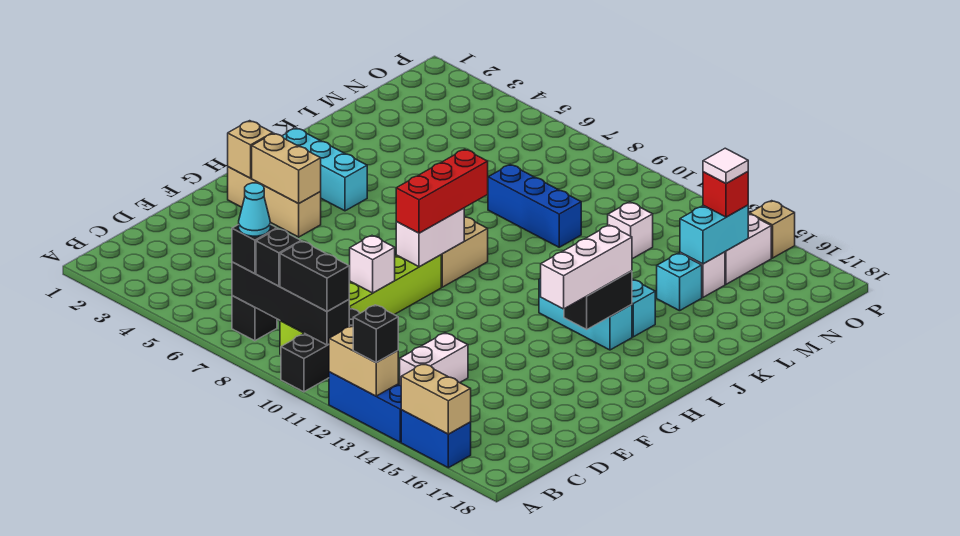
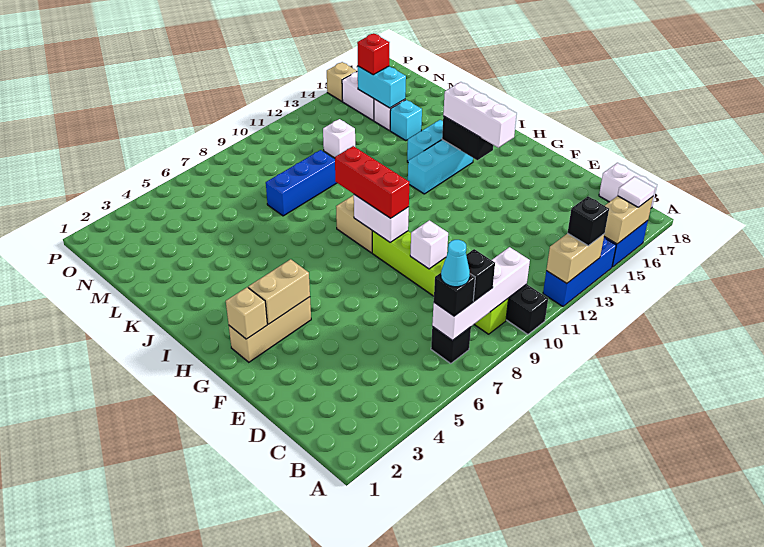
black brick B7:B10 level 2 -> white brick B7:B10 level 2
black brick B9:B10 level 3 -> none
white brick C13:D13 level 1 -> white brick B18:C18 level 1
cyan brick I2:I4 level 1 -> none
white tile N15 level 4 -> white tile A16 level 3

